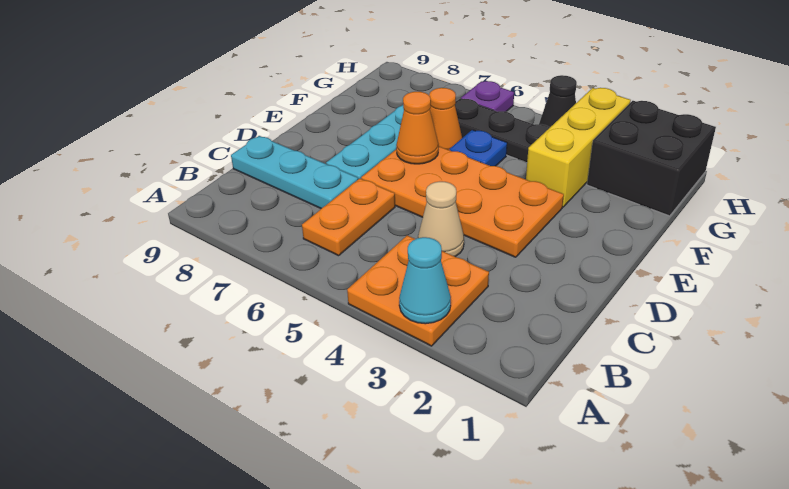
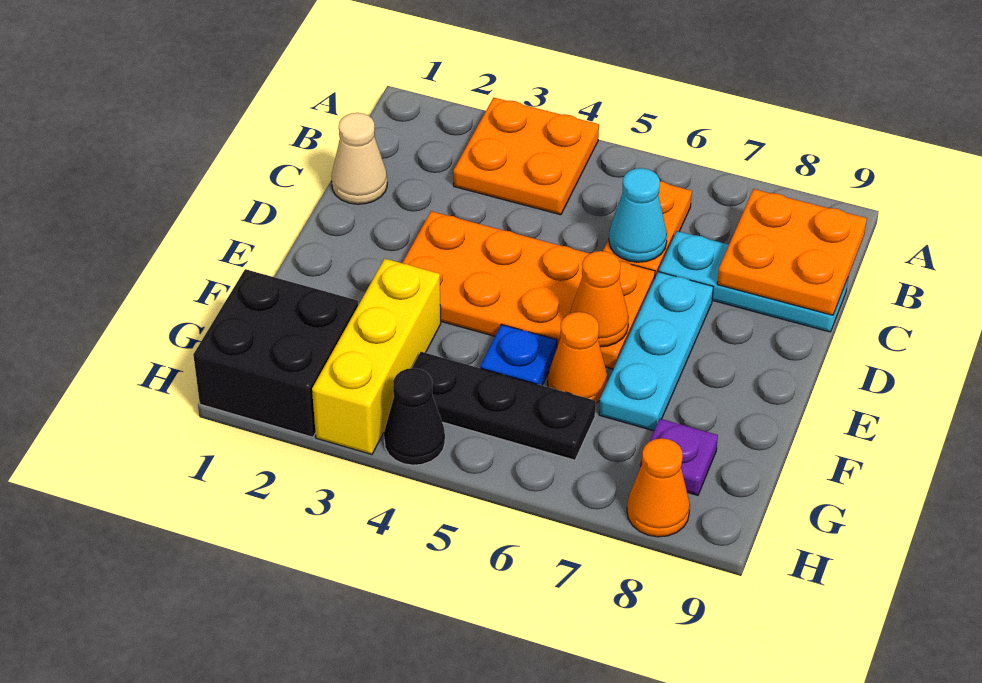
cyan cone A3 level 2 -> cyan cone C6 level 2
none -> orange plate B8:C9 level 2
tan cone C4 level 1 -> tan cone C1 level 1
purple plate H6 level 1 -> purple plate G8 level 1
none -> orange cone H8 level 1

